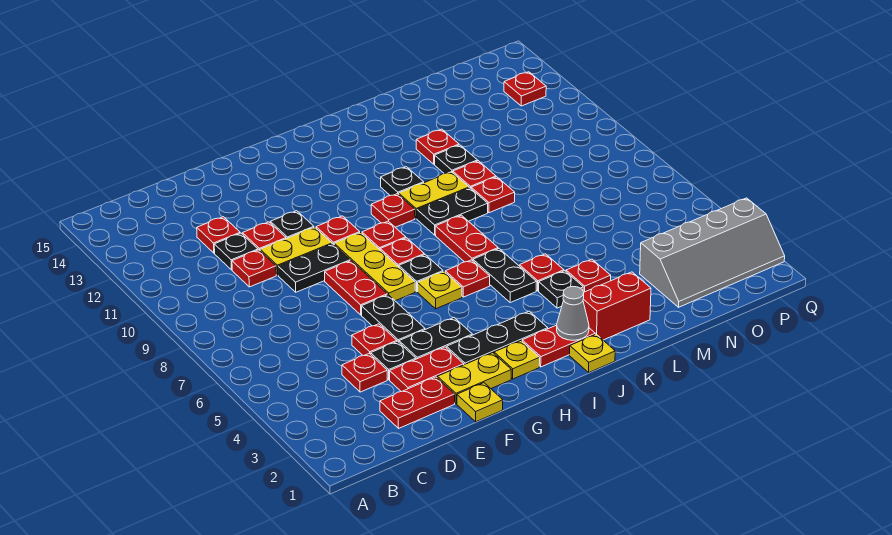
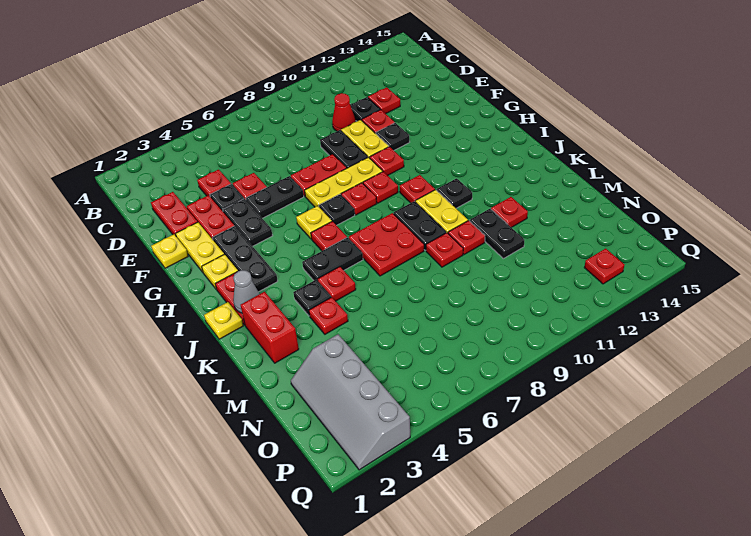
red plate D10 level 1 -> red cone D10 level 1
red plate J7:J8 level 1 -> red plate J7:K8 level 1
black plate L11 level 1 -> black plate L11:M11 level 1

